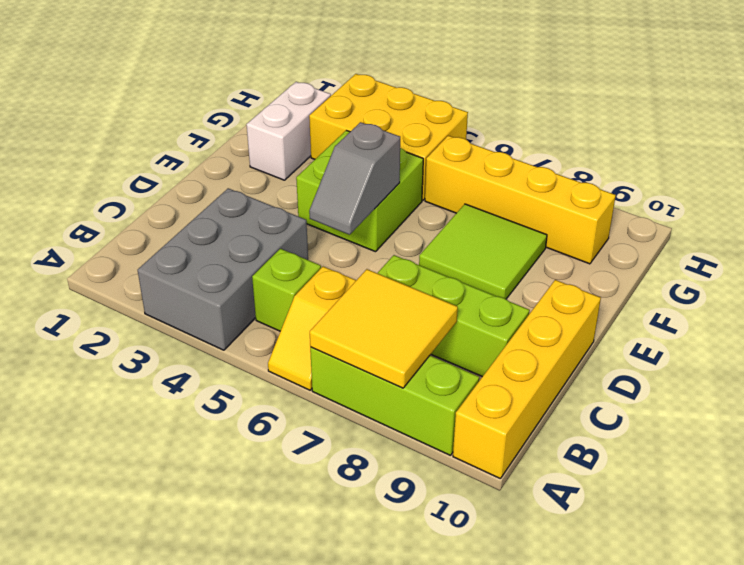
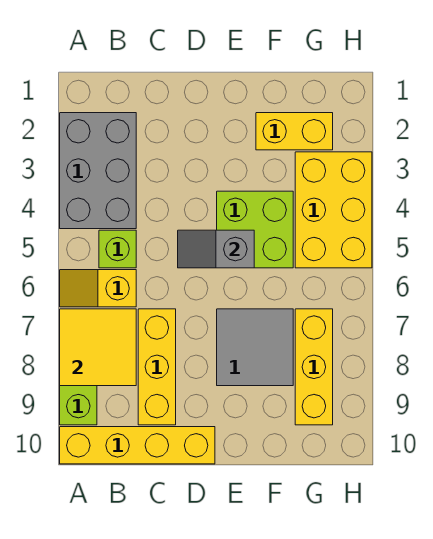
grey brick A3:C4 level 1 -> grey brick A2:B4 level 1
lime brick C7:C9 level 1 -> yellow brick C7:C9 level 1
lime tile E7:F8 level 1 -> grey tile E7:F8 level 1
white brick F2:G2 level 1 -> yellow brick F2:G2 level 1
yellow brick G6:G9 level 1 -> yellow brick G7:G9 level 1

